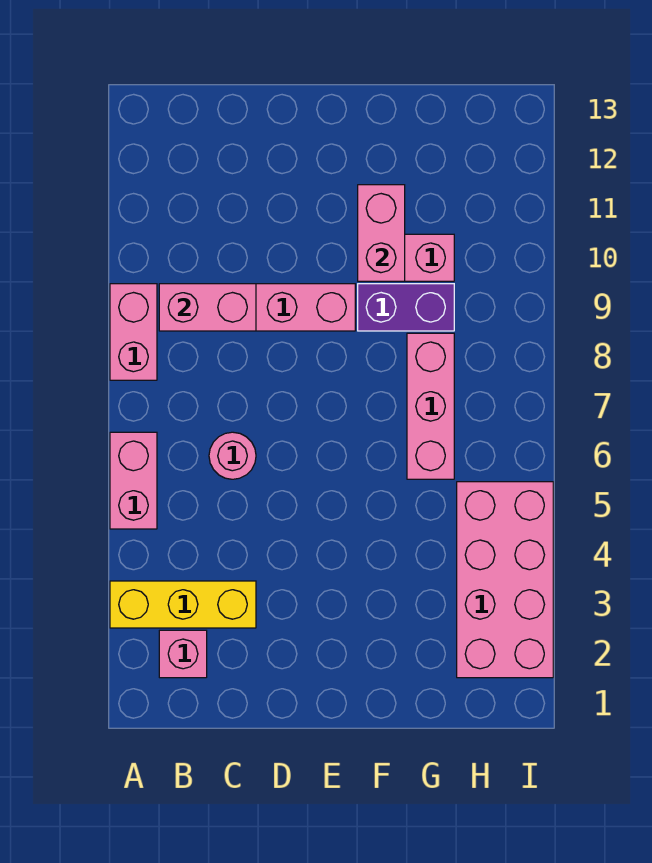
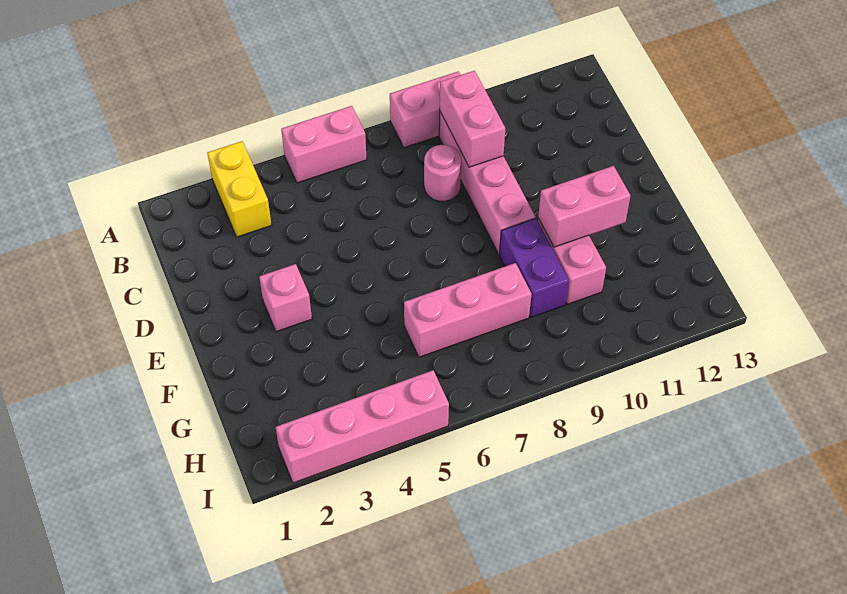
yellow brick A3:C3 level 1 -> yellow brick A3:B3 level 1
pink brick B2 level 1 -> pink brick E3 level 1
pink round brick C6 level 1 -> pink round brick C8 level 1
pink brick H2:I5 level 1 -> pink brick I2:I5 level 1

